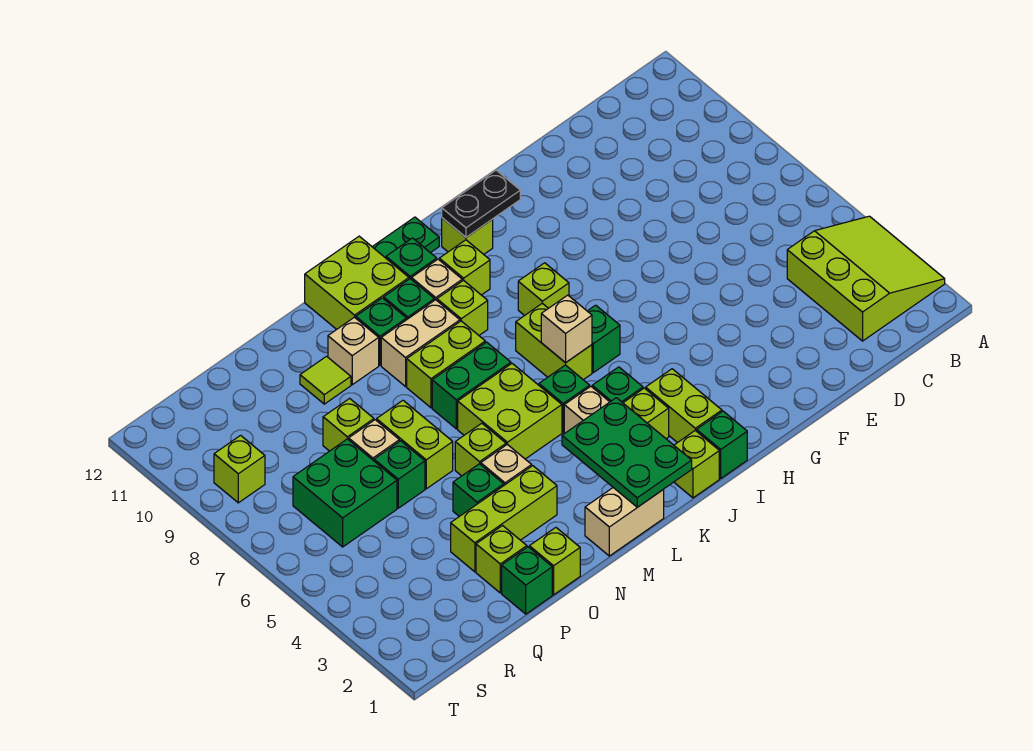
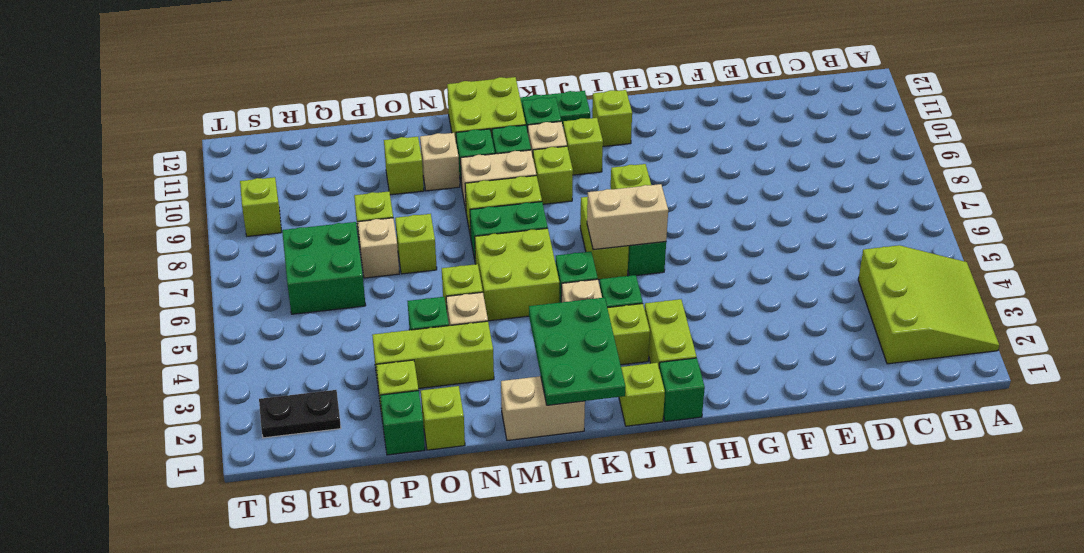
black plate H11:I11 level 2 -> black plate R2:S2 level 1
tan brick J6 level 2 -> tan brick I6:J6 level 2
lime brick O6:O7 level 1 -> lime brick O7 level 1
lime tile O10 level 1 -> lime brick O10 level 1
green brick P6 level 1 -> none

